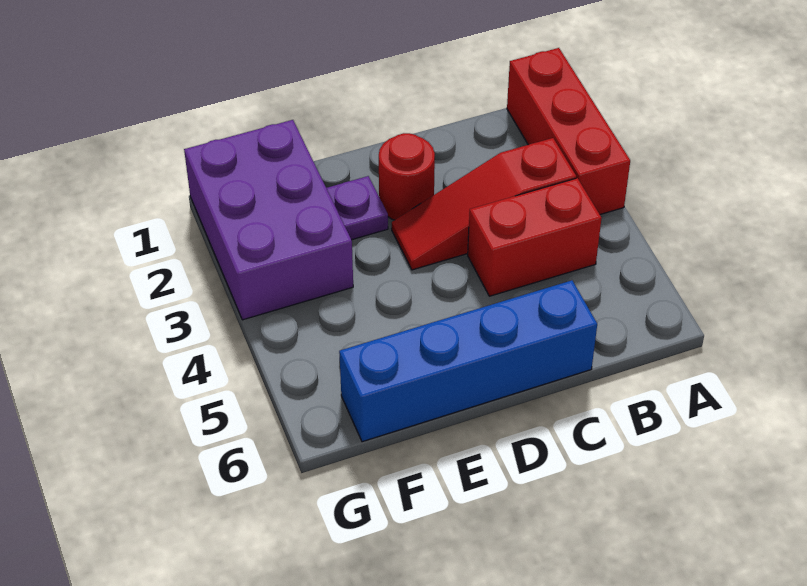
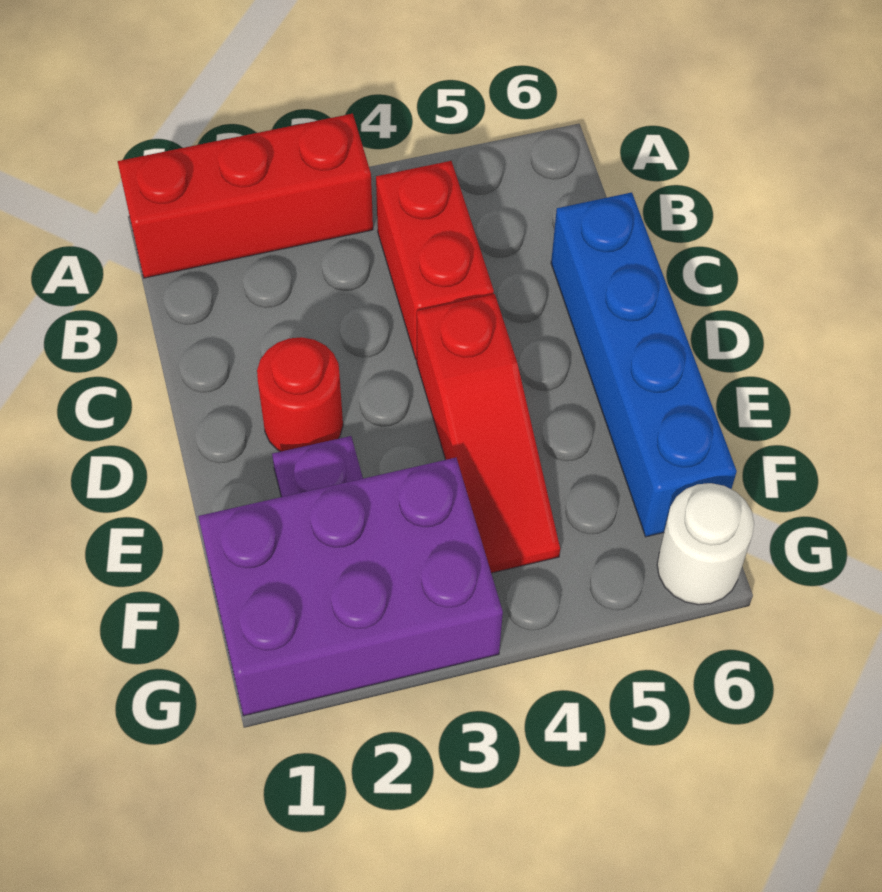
red slope B3:D3 level 1 top B -> red slope D4:F4 level 1 top D
none -> white round brick G6 level 1

